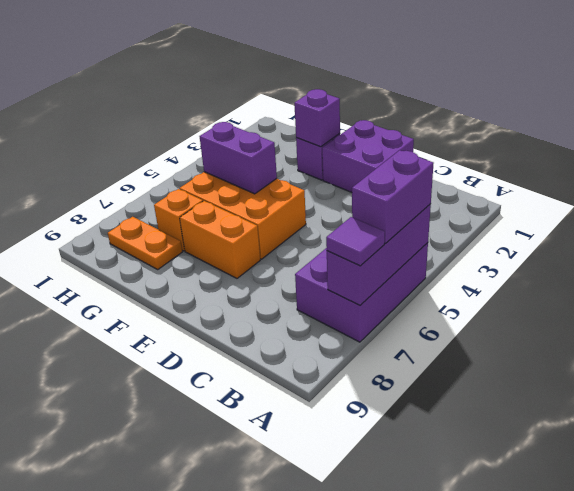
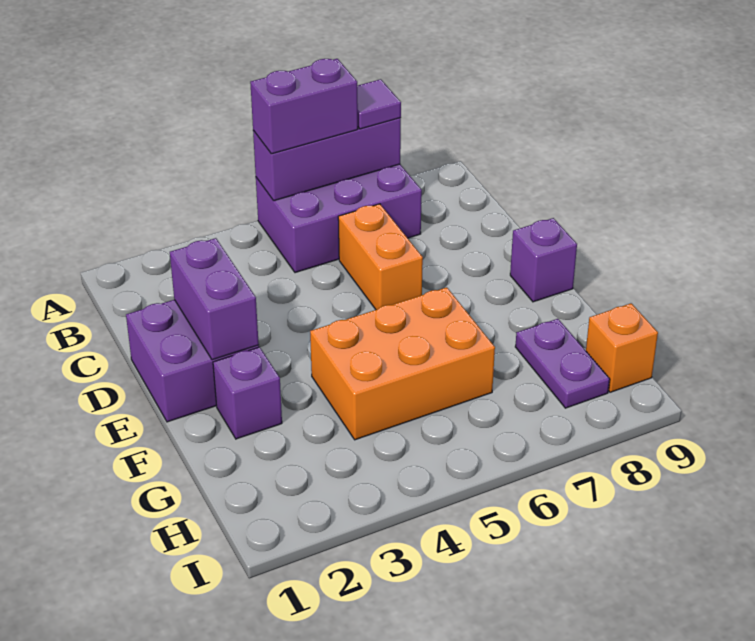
orange brick E5:G6 level 1 -> orange brick F4:G6 level 1
orange brick E7:F7 level 1 -> orange brick C6:D6 level 1
purple brick F2 level 2 -> purple brick E9 level 1
purple brick F5:G5 level 2 -> purple brick D2:E2 level 2
orange brick G7 level 1 -> orange brick H9 level 1
orange plate G8:H8 level 1 -> purple plate G8:H8 level 1

